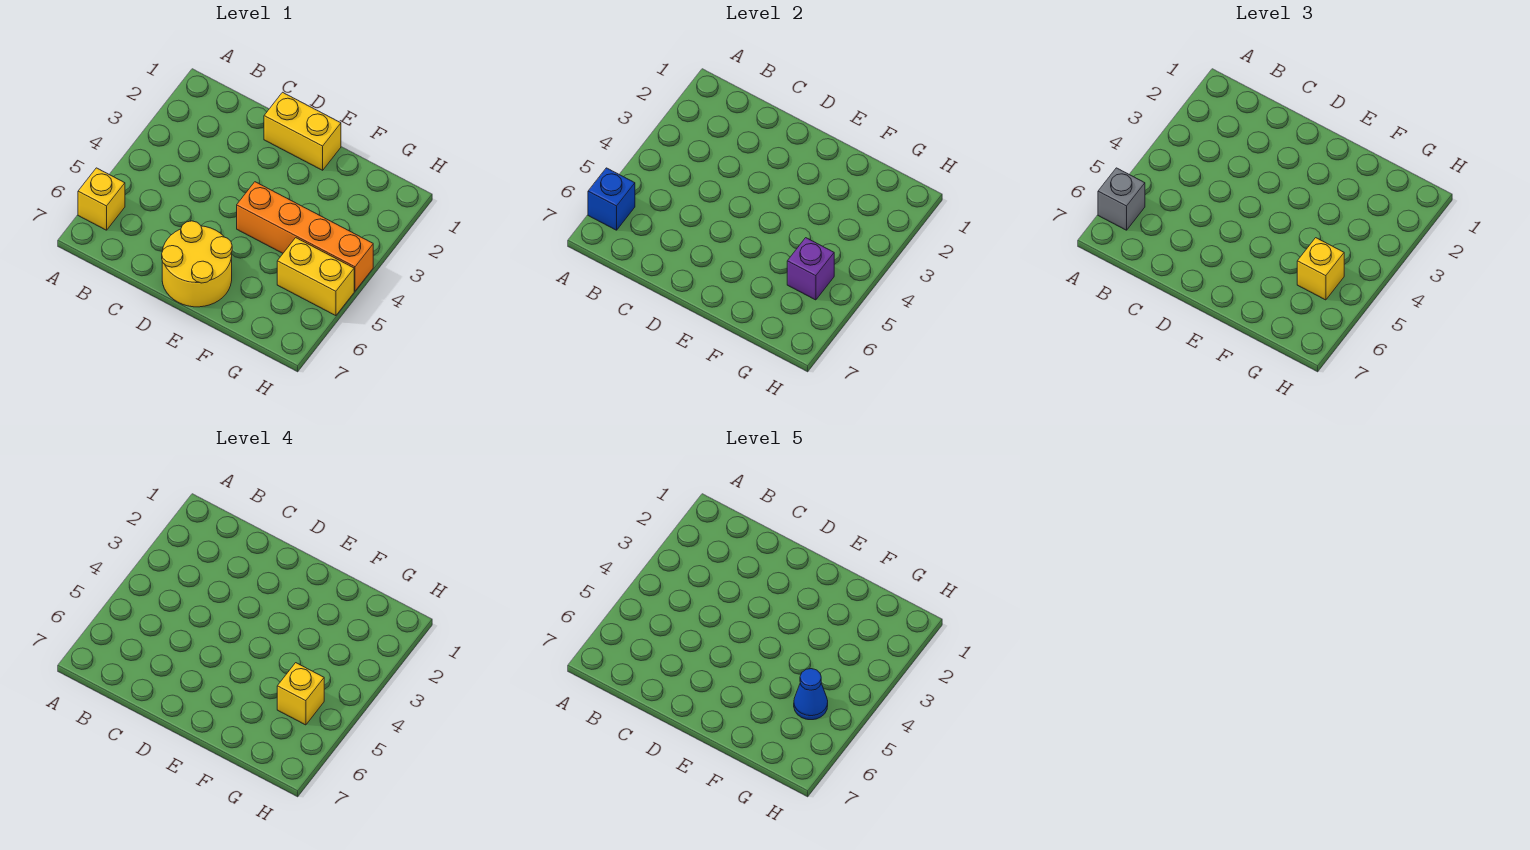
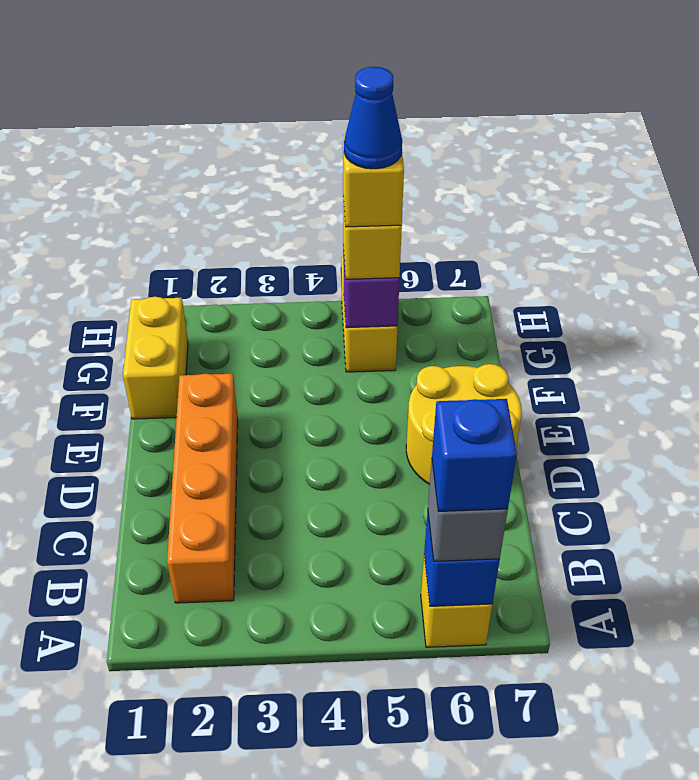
none -> blue brick A6 level 4
yellow brick D1:E1 level 1 -> yellow brick F1:G1 level 1
orange brick E4:H4 level 1 -> orange brick B2:E2 level 1

